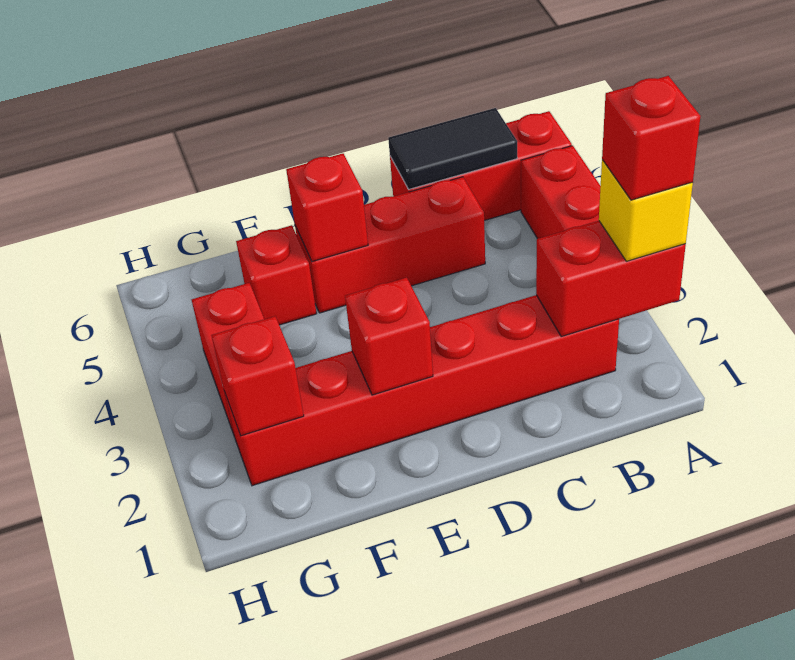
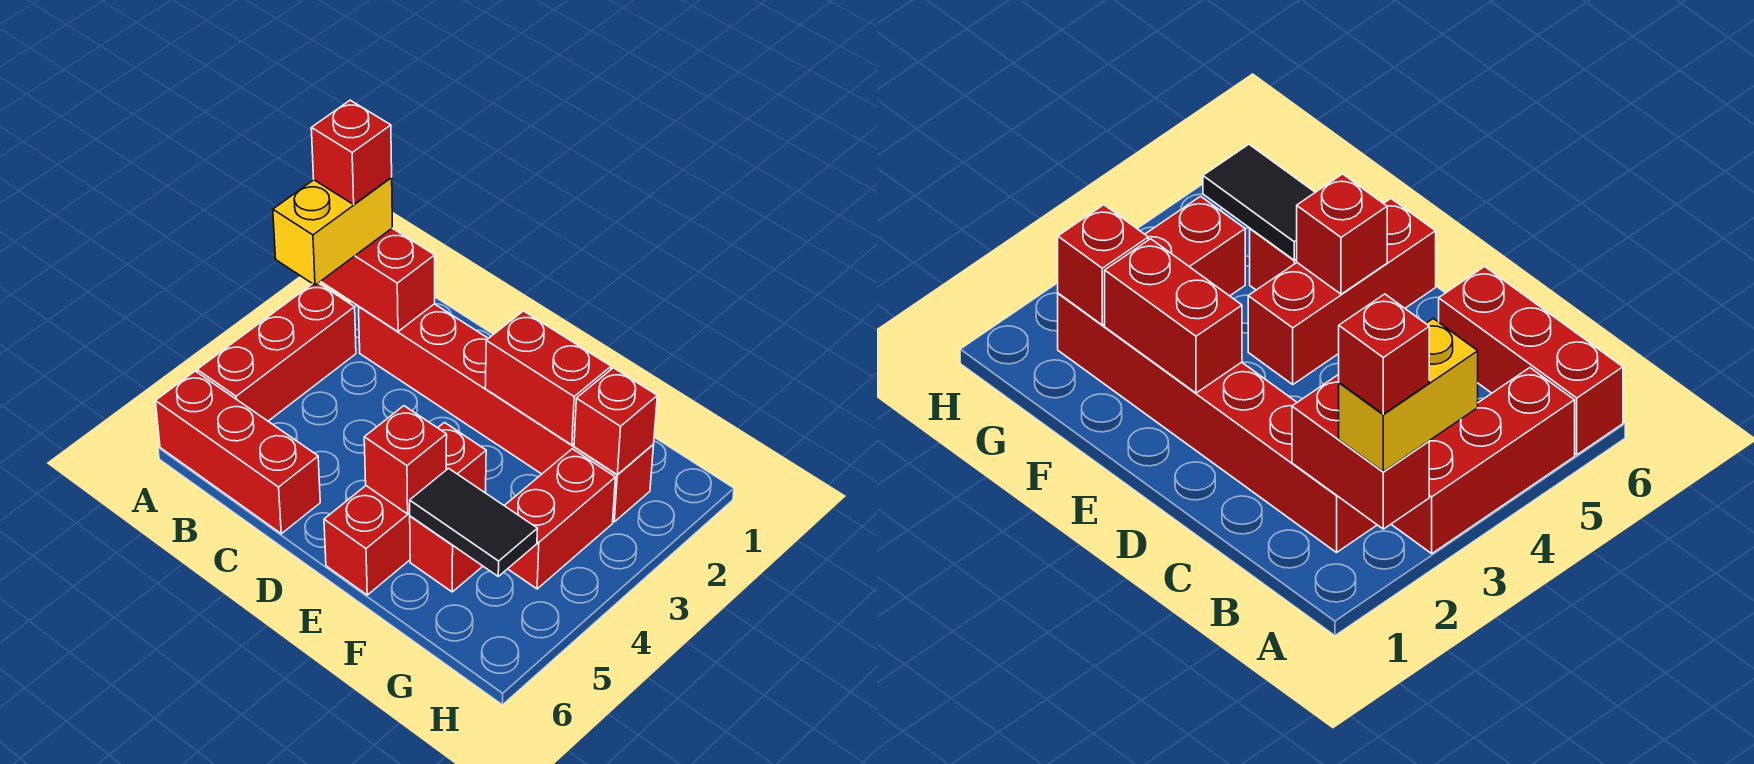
yellow brick A2 level 3 -> yellow brick A2:A3 level 3
black tile B6:C6 level 2 -> black tile F5:G5 level 2
red brick C5:E5 level 1 -> red brick E4:E6 level 1
red brick E2 level 2 -> red brick E2:F2 level 2

